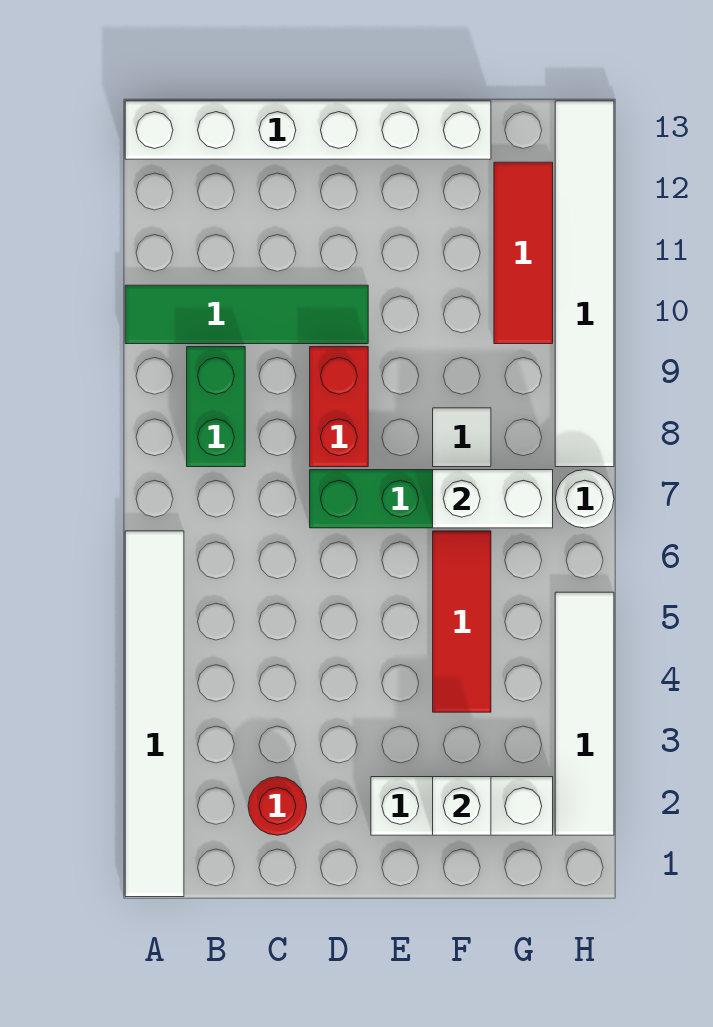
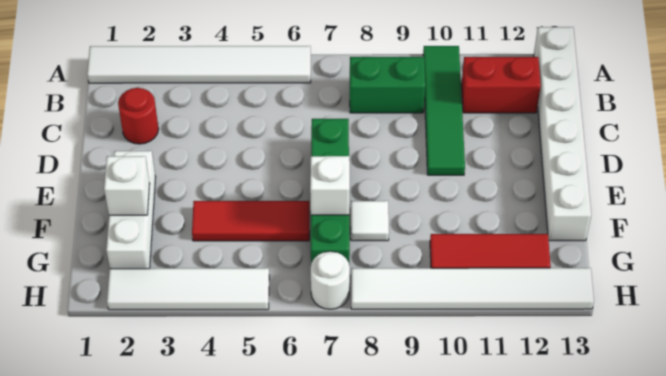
red brick D8:D9 level 1 -> red brick B11:B12 level 1
white brick F7:G7 level 2 -> white brick F7 level 2

